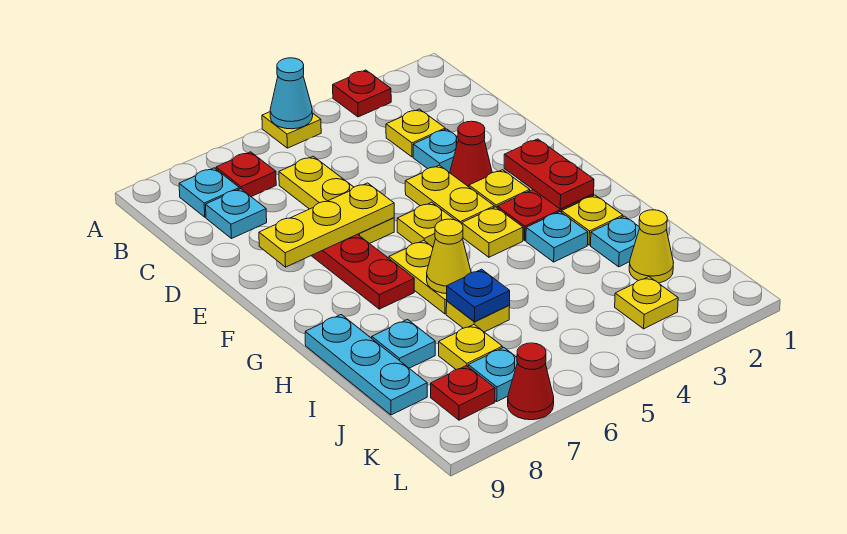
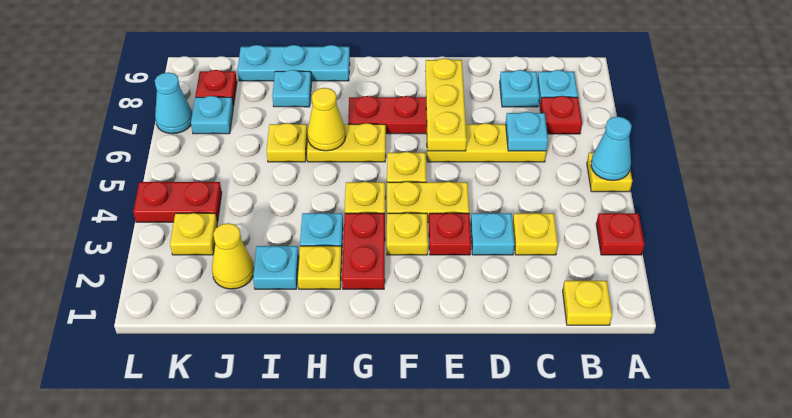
none -> cyan plate C6 level 2
red cone E3 level 1 -> red plate E3 level 1
red plate F2:G2 level 2 -> red plate K4:L4 level 1
blue plate I6 level 2 -> none
yellow plate J7 level 1 -> yellow plate B1 level 1
red cone L7 level 1 -> cyan cone L7 level 1

